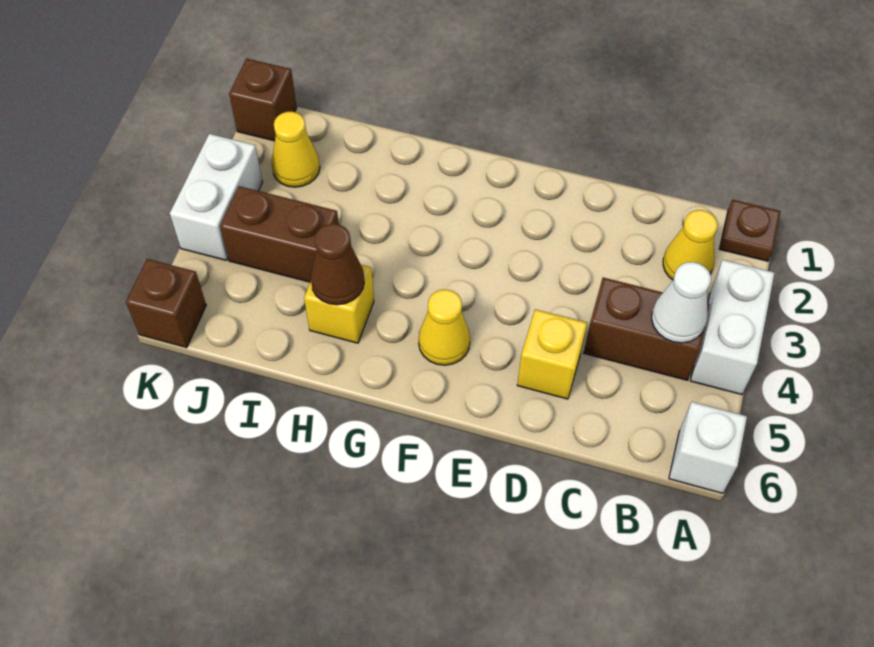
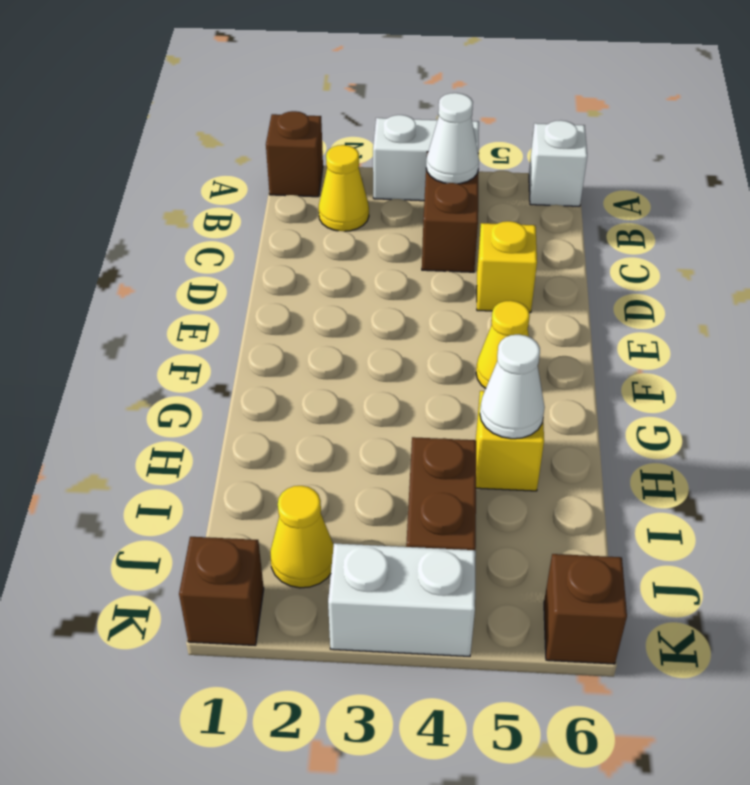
brown plate A1 level 1 -> brown brick A1 level 1
brown cone H5 level 2 -> white cone H5 level 2

